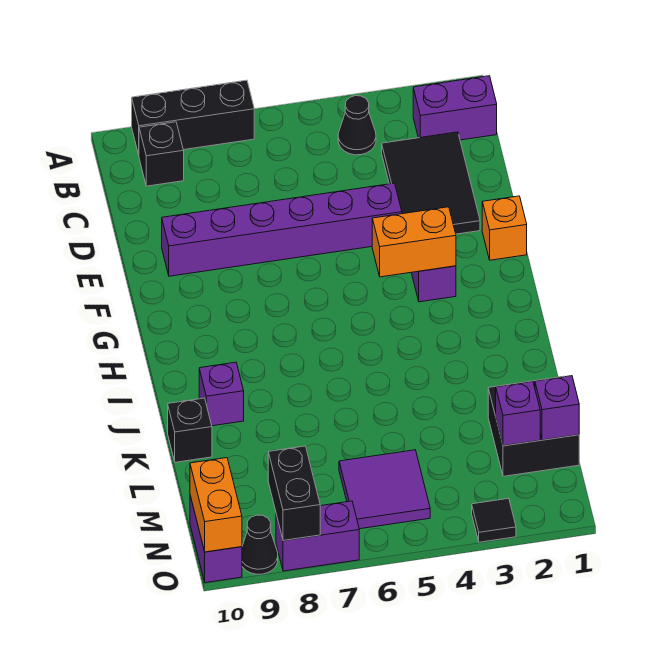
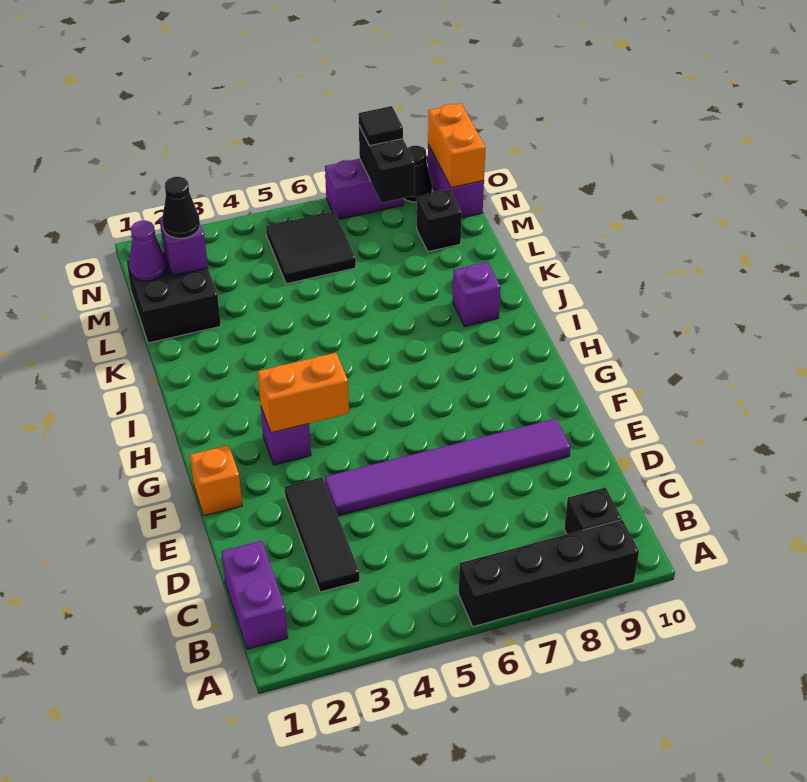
black brick A7:A9 level 1 -> black brick A6:A9 level 1
purple brick B1:B2 level 1 -> purple brick B1:C1 level 1
black cone B4 level 1 -> black cone M2 level 3
black tile C2:E3 level 1 -> black tile C3:E3 level 1
purple brick E4:E9 level 1 -> purple tile E4:E9 level 1
black brick K10 level 1 -> black brick M9 level 1
purple brick M1 level 2 -> purple cone M1 level 2
purple tile M5:N6 level 1 -> black tile M5:N6 level 1
black tile O3 level 1 -> black tile O8 level 3

